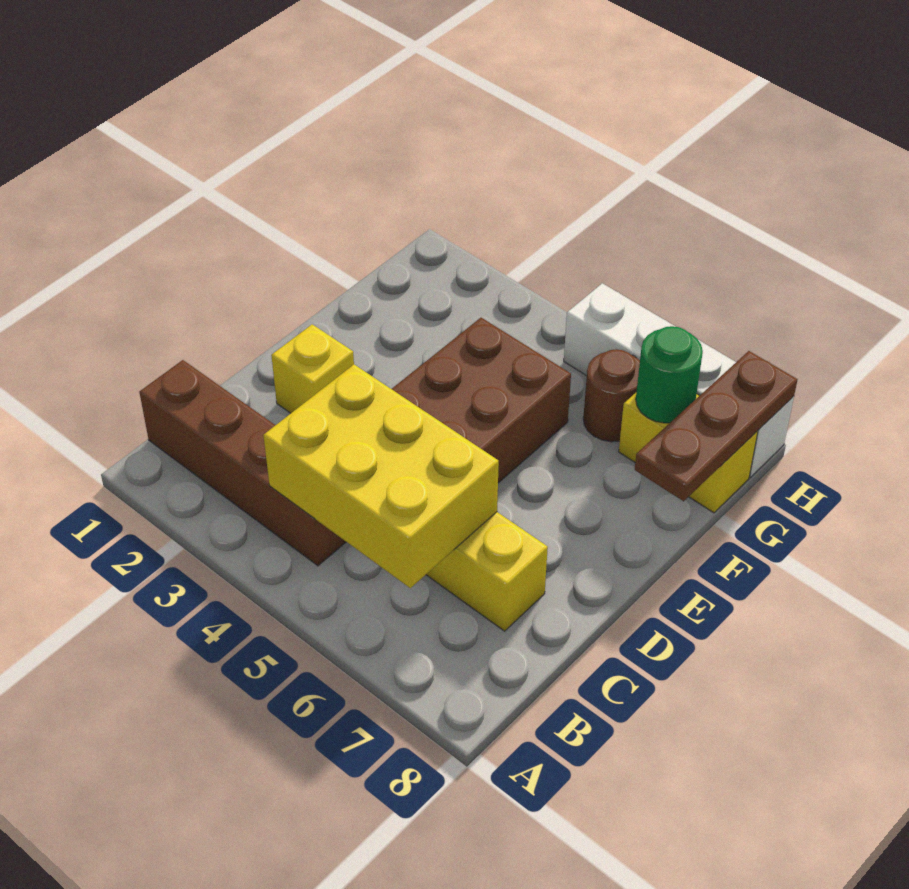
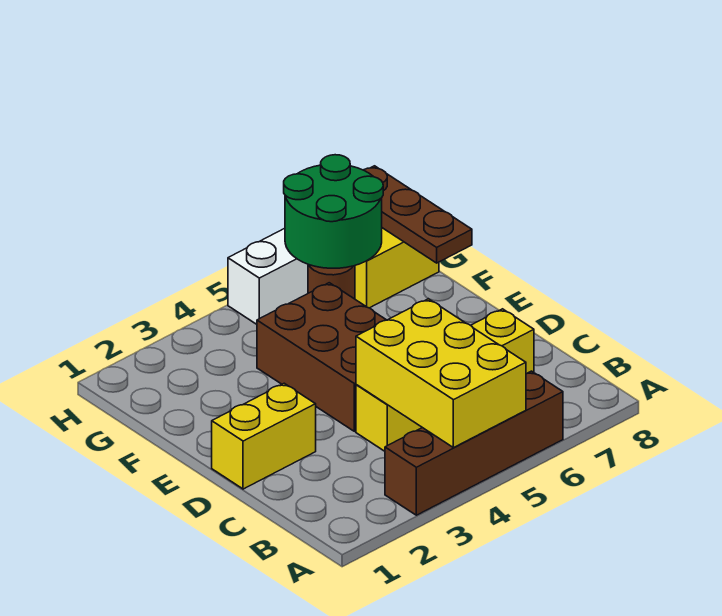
brown brick B1:B4 level 1 -> brown brick A3:A6 level 1
yellow brick B4:C6 level 2 -> yellow brick A4:C5 level 2
yellow brick D2 level 1 -> yellow brick D1:D2 level 1
green round brick G7 level 2 -> green round brick G6:H7 level 2

